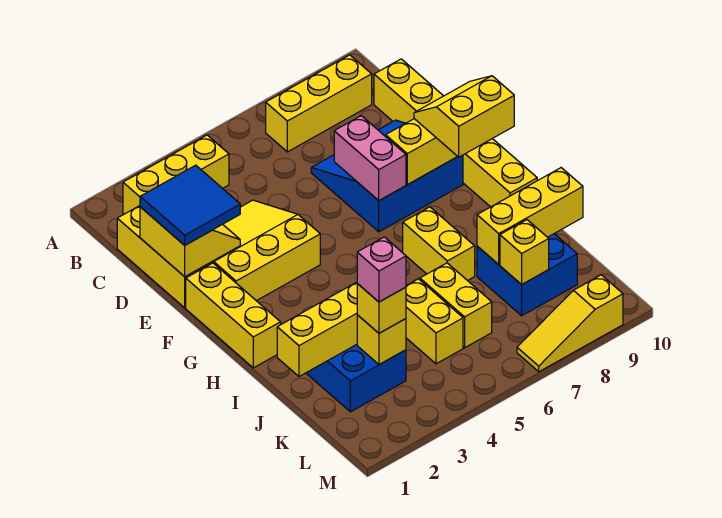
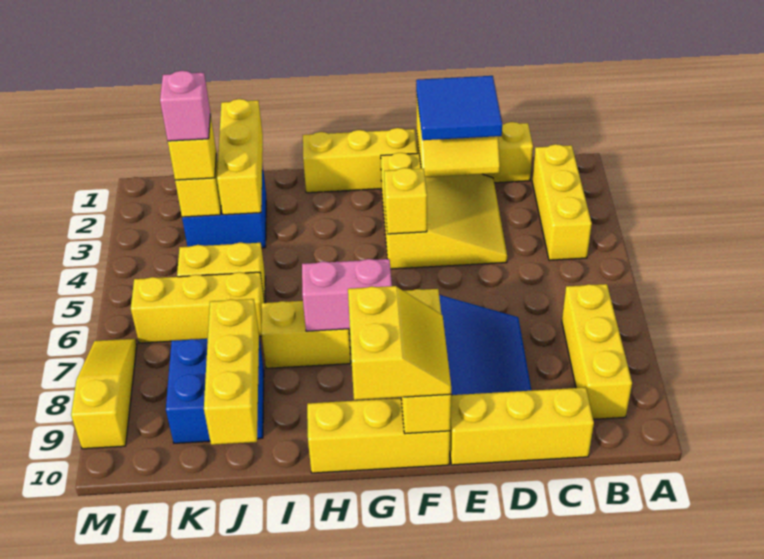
pink brick E7:F7 level 2 -> pink brick G7:H7 level 2
yellow brick J6:K6 level 1 -> yellow brick J6:L6 level 1
yellow brick K8 level 2 -> yellow brick F4 level 2

